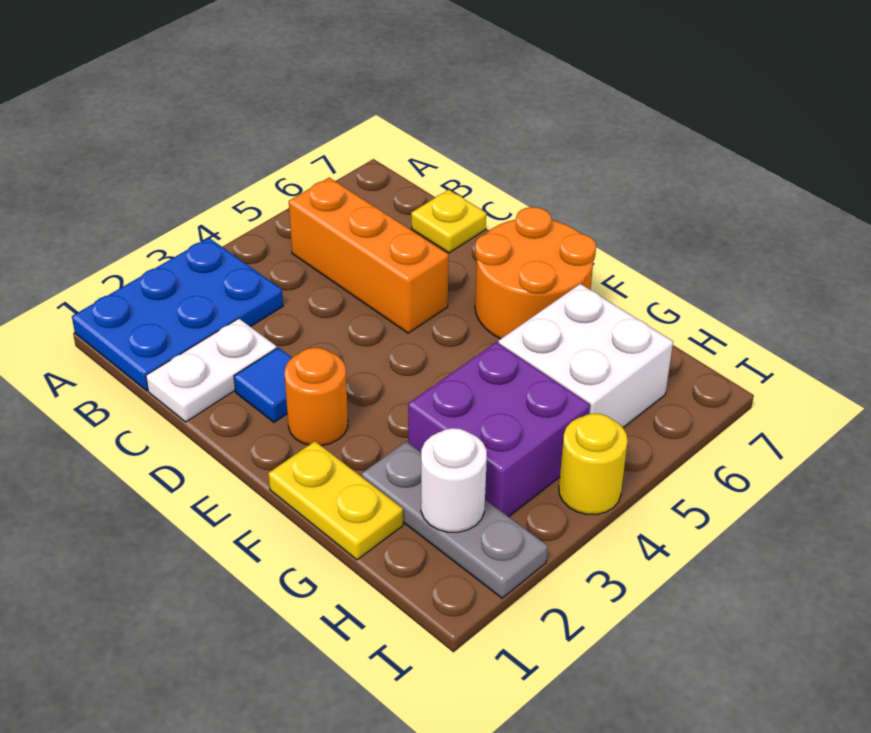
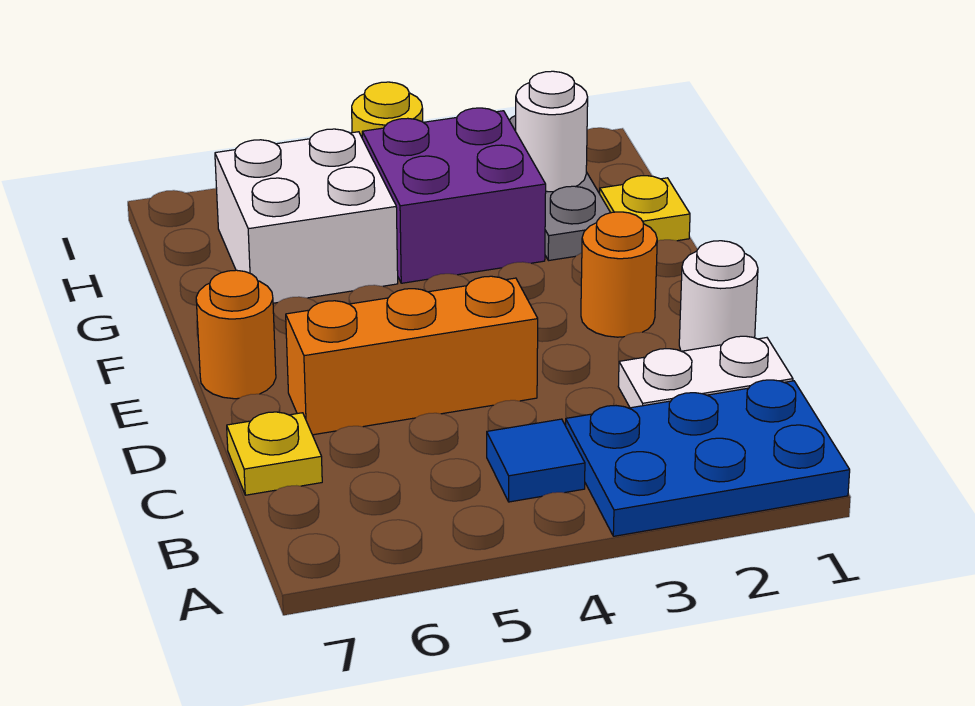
orange brick B5:D5 level 1 -> orange brick D4:D6 level 1
none -> white round brick D1 level 1
blue tile D2 level 1 -> blue tile B4 level 1
orange round brick E6:F7 level 1 -> orange round brick E7 level 1
yellow plate F1:G1 level 1 -> yellow plate G1 level 1

